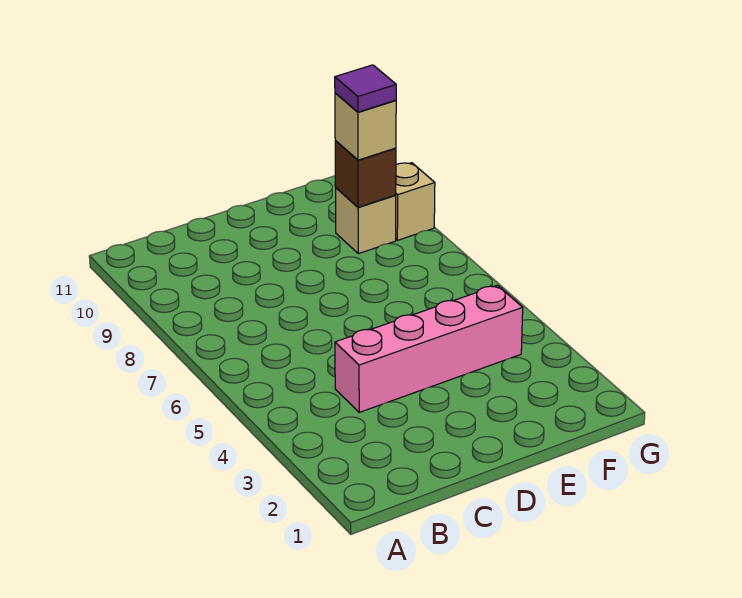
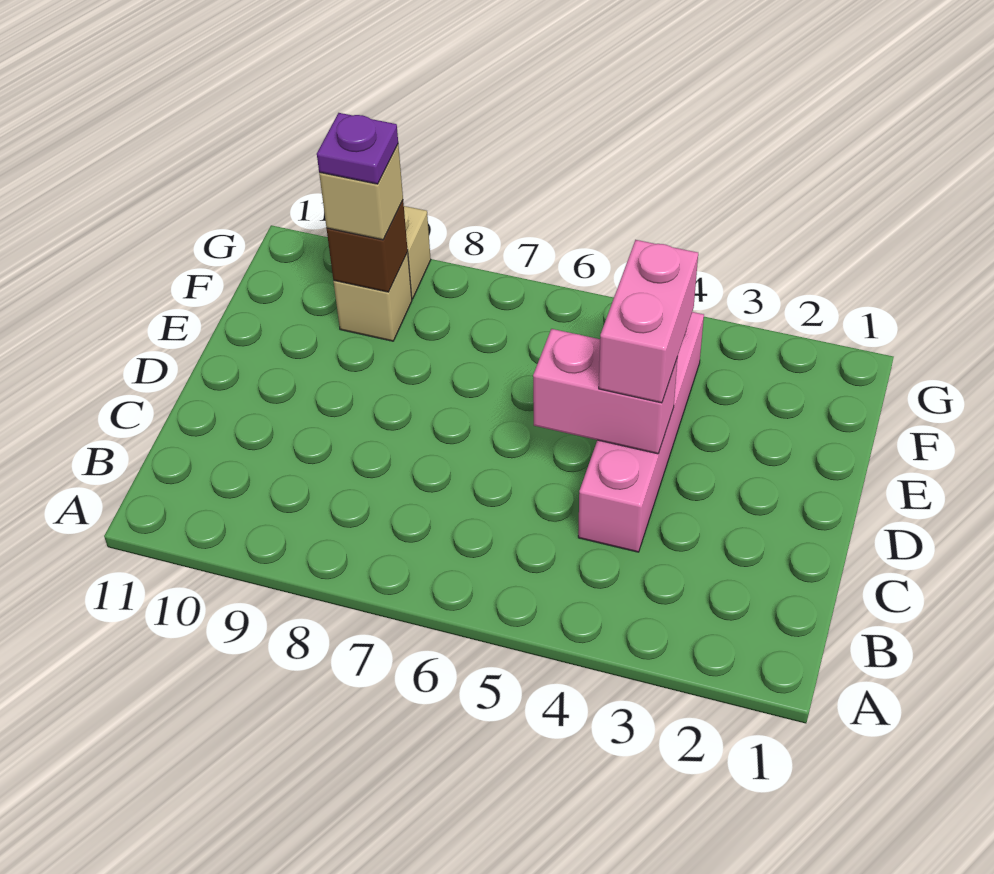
none -> pink brick D4:D5 level 2
none -> pink brick D4:E4 level 3
purple tile F9 level 4 -> purple plate F9 level 4

